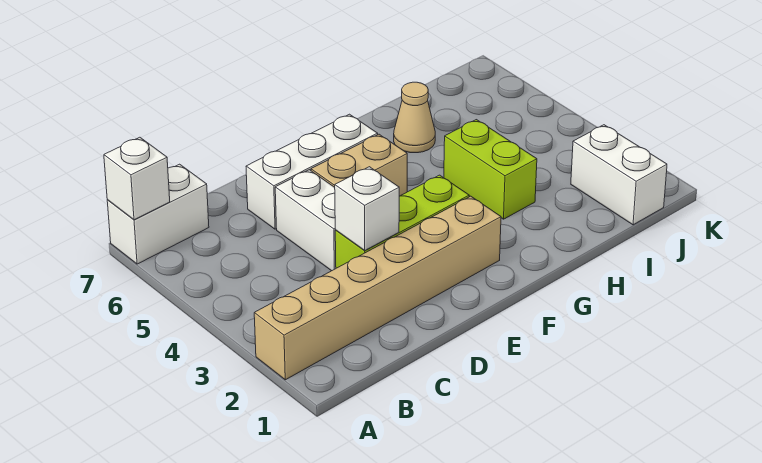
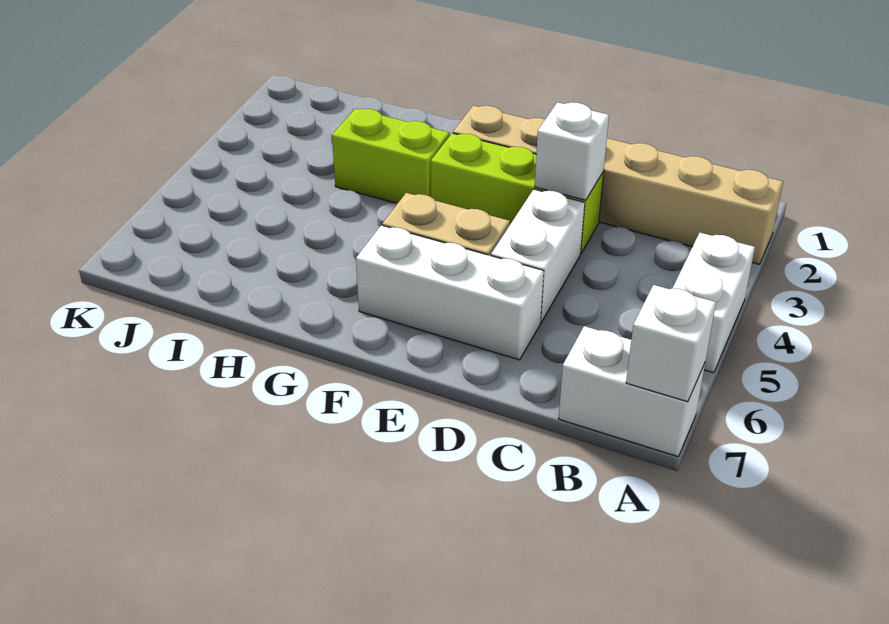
lime brick H3:H4 level 1 -> lime brick G3:H3 level 1
tan cone H6 level 1 -> none
white brick J1:J2 level 1 -> white brick A4:A5 level 1

